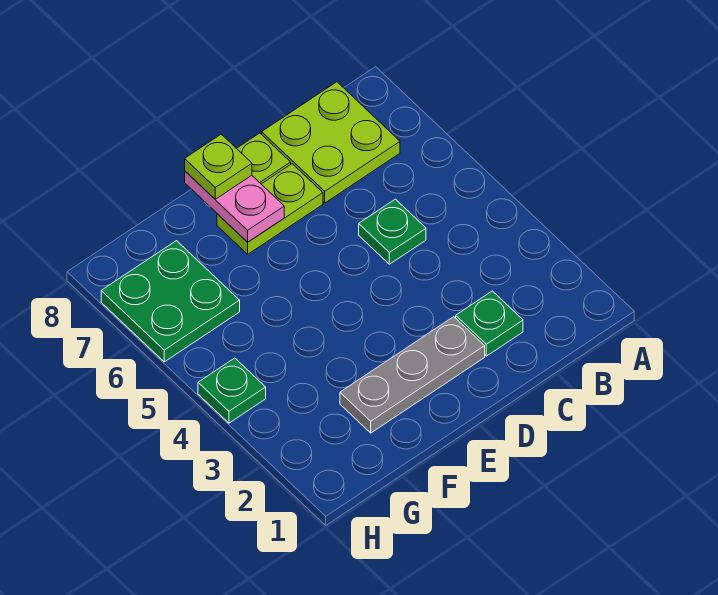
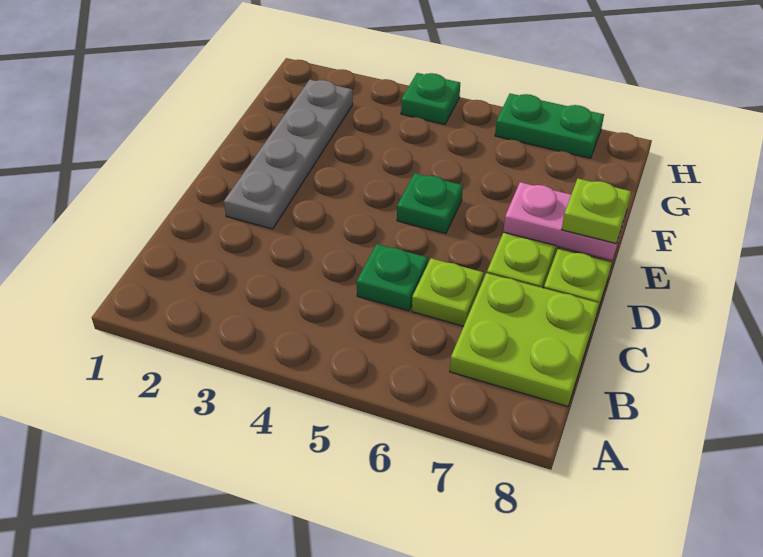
green plate C2 level 1 -> green plate E5 level 1
none -> lime plate C6 level 1
grey plate D2:F2 level 1 -> grey plate D2:G2 level 1
green plate G6:H7 level 1 -> green plate H6:H7 level 1

